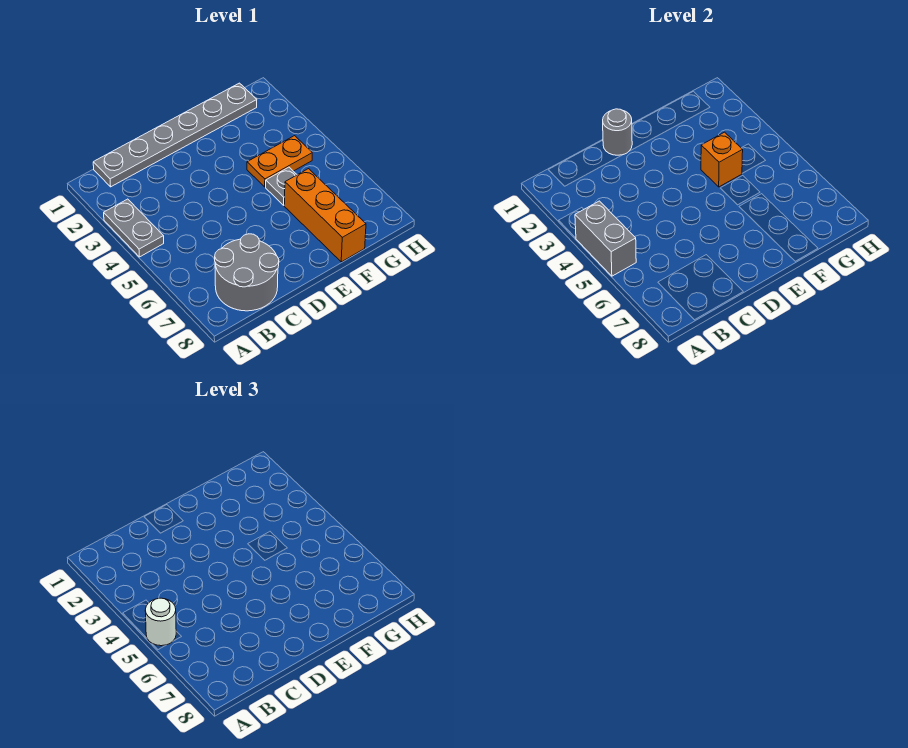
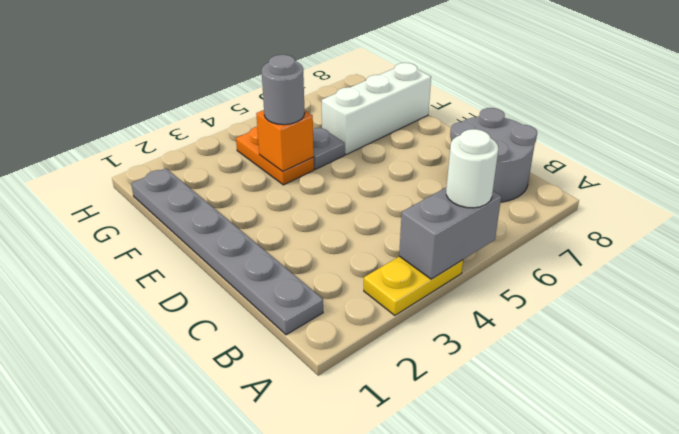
grey plate A3:A4 level 1 -> yellow plate A3:A4 level 1
grey round brick D1 level 2 -> grey round brick F4 level 3
orange brick F6:F8 level 1 -> white brick F6:F8 level 1

